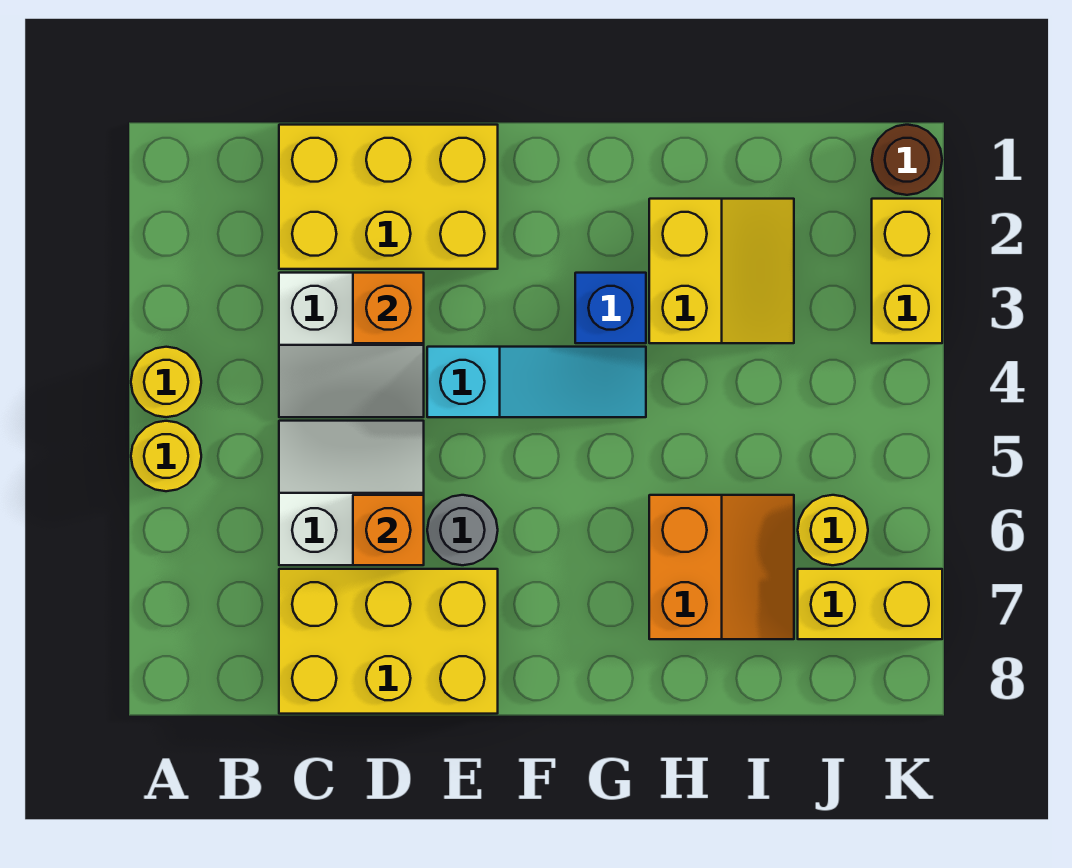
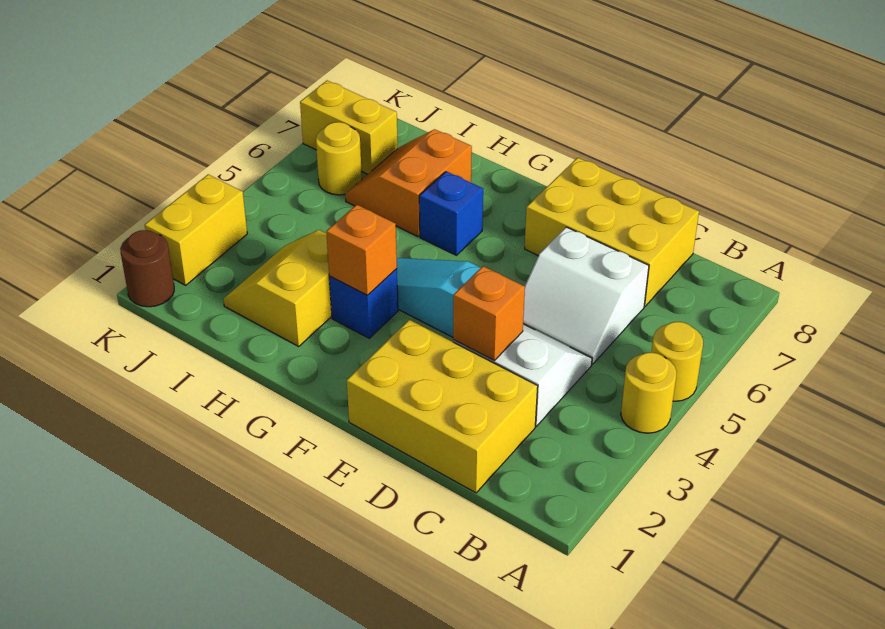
orange brick D6 level 2 -> orange brick G3 level 2
grey round brick E6 level 1 -> none
none -> blue brick G6 level 1

